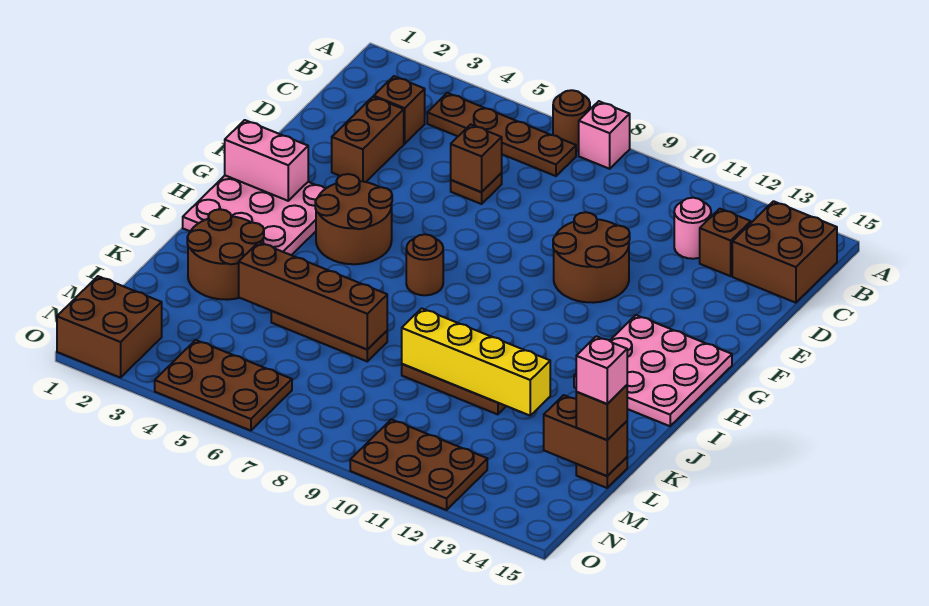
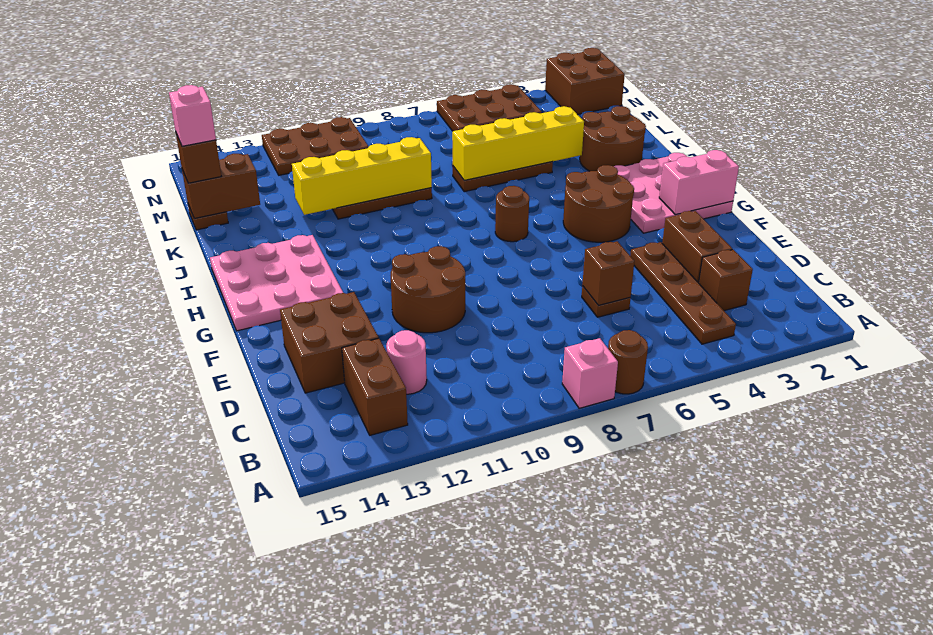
brown plate B4:B7 level 1 -> brown plate B4:E4 level 1
brown brick B14:C15 level 1 -> brown brick D13:E14 level 1
brown brick C13 level 1 -> brown brick B13:C13 level 1
brown brick K4:K7 level 2 -> yellow brick K4:K7 level 2

